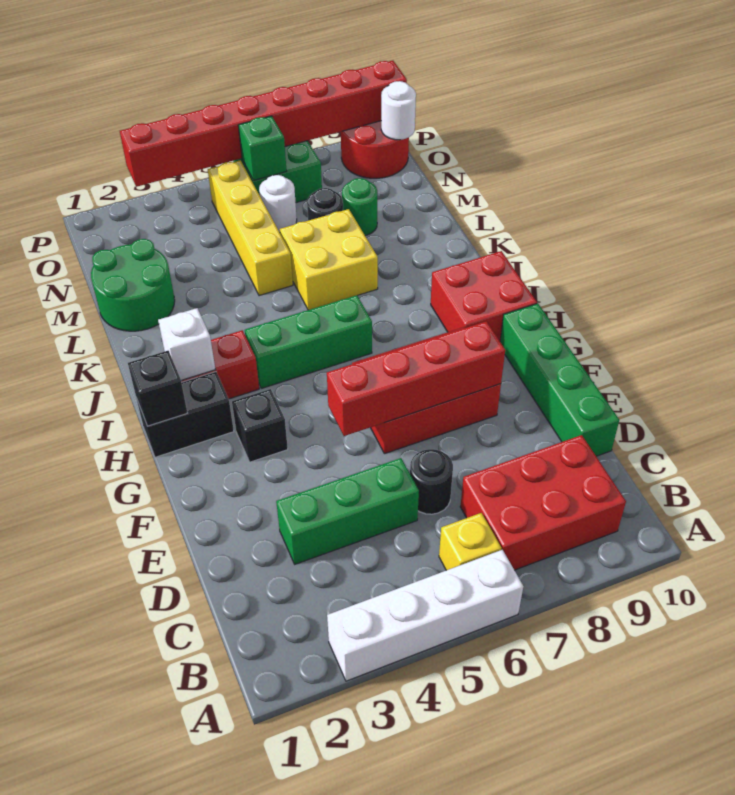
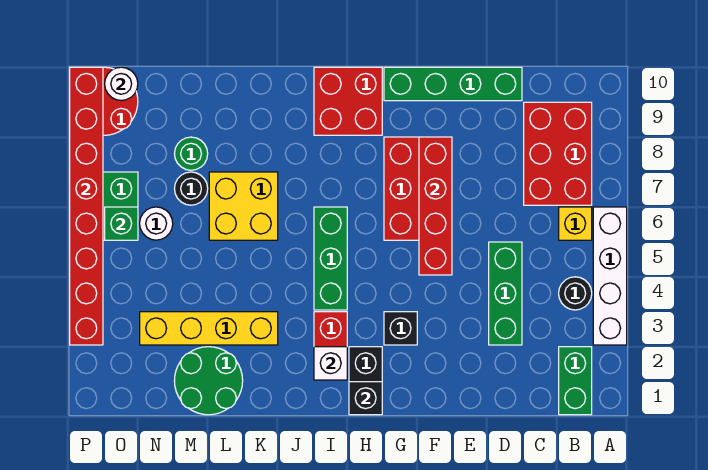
none -> green brick B1:B2 level 1
black round brick D6 level 1 -> black round brick B4 level 1
yellow brick L5:O5 level 1 -> yellow brick K3:N3 level 1

